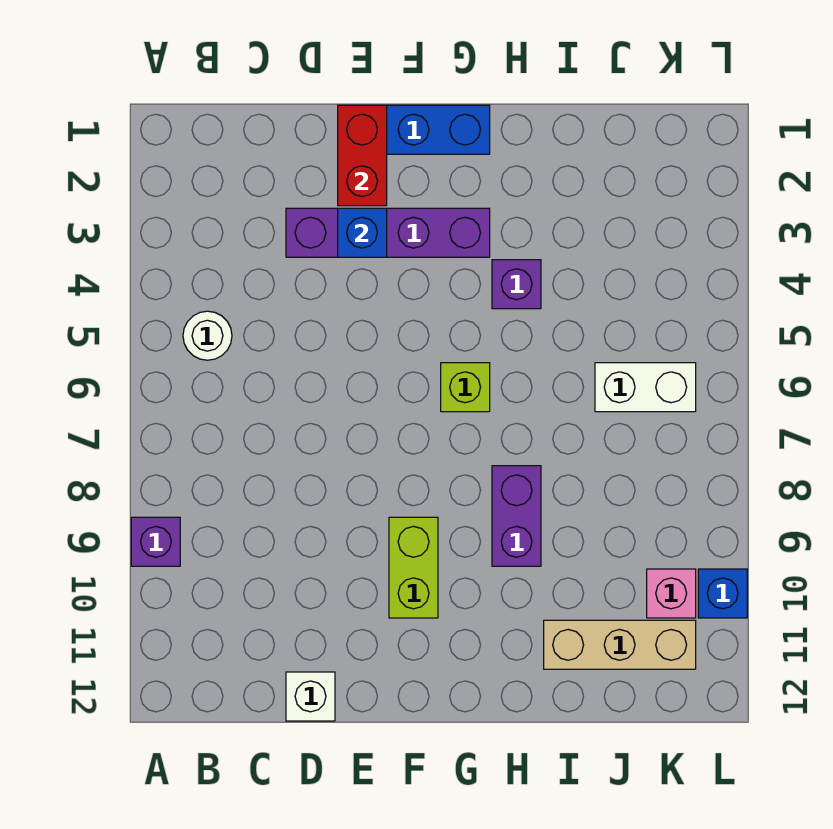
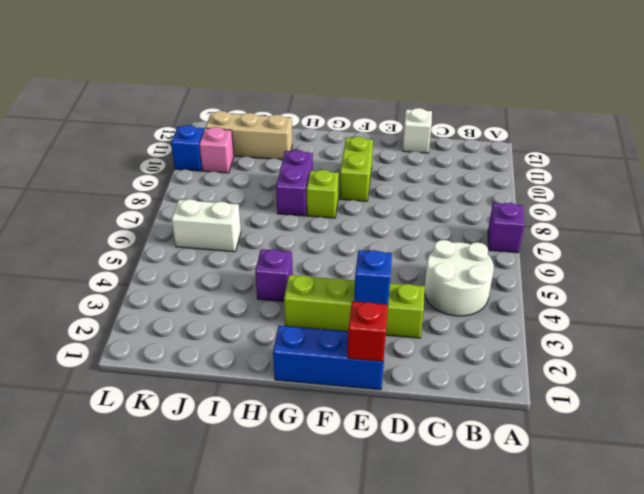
purple brick A9 level 1 -> purple brick A7 level 1
white round brick B5 level 1 -> white round brick B4:C5 level 1
purple brick D3:G3 level 1 -> lime brick D3:G3 level 1
red brick E1:E2 level 2 -> red brick E1 level 2
lime brick G6 level 1 -> lime brick G8 level 1

